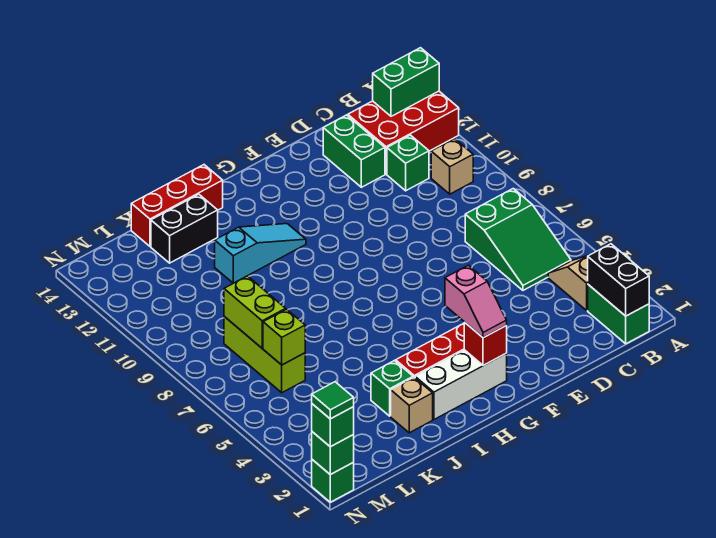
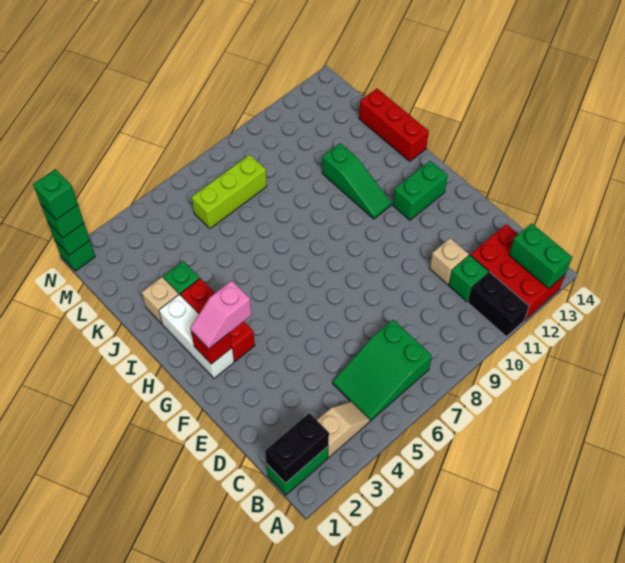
tan brick B10 level 1 -> tan brick D11 level 1
green brick D12:D13 level 1 -> green brick G12:G13 level 1
cyan slope H11:J11 level 1 top J -> green slope H11:J11 level 1 top J
black brick J13:K13 level 1 -> black brick A11:B11 level 1
lime brick L6 level 2 -> none
lime brick L7:L8 level 2 -> none
green tile N1 level 4 -> green brick N1 level 4

